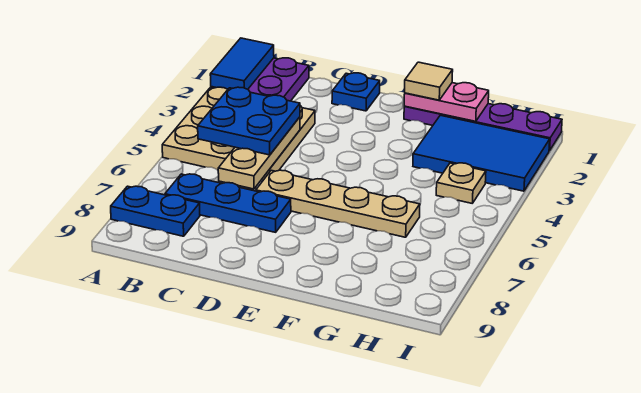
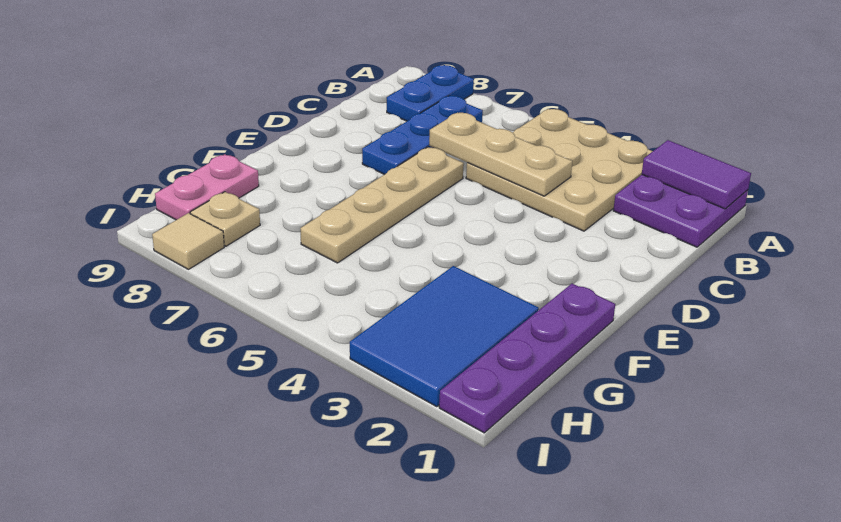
blue tile A1:A2 level 2 -> purple tile A1:A2 level 2
blue plate B4:C5 level 3 -> none
blue plate D1 level 1 -> none
pink plate F1:G1 level 2 -> pink plate G9:H9 level 1
tan tile F1 level 3 -> tan tile I8 level 1
tan plate H4 level 1 -> tan plate H8 level 1

